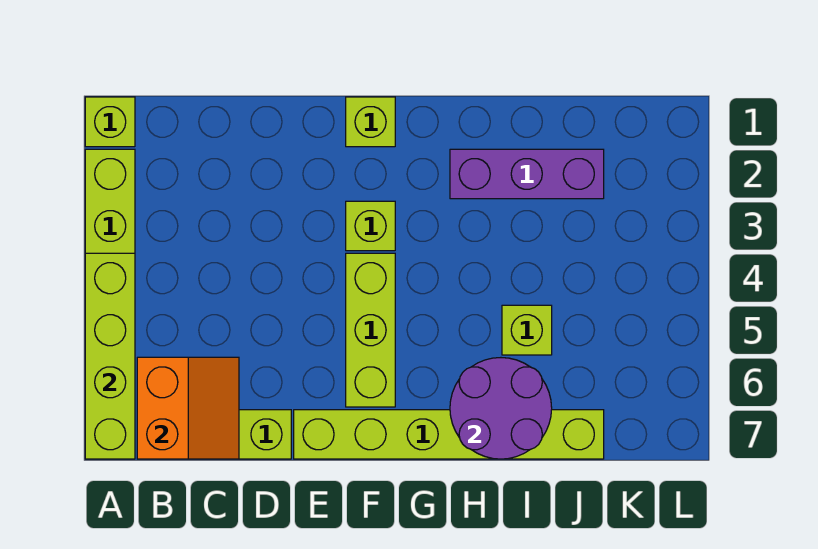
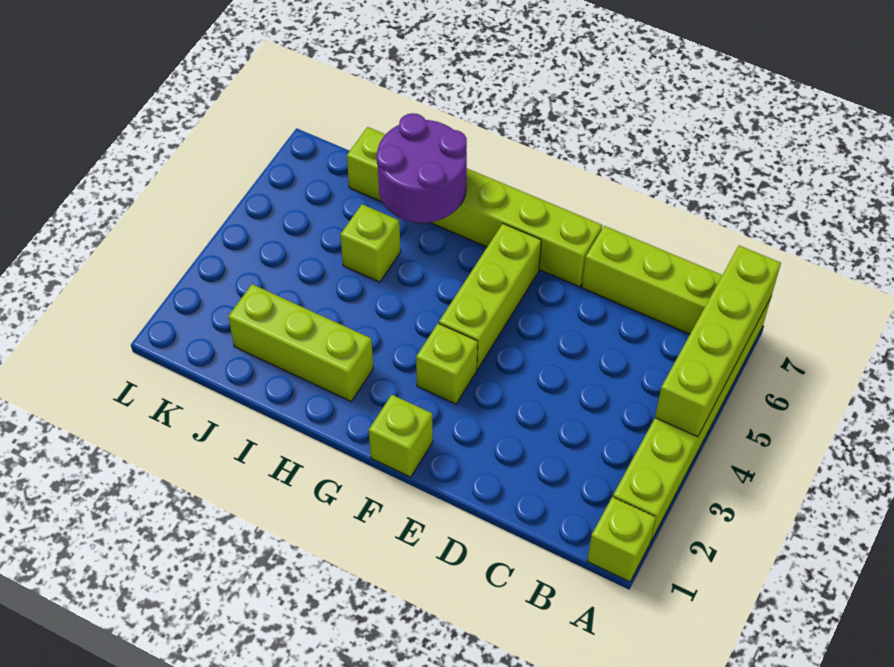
orange slope B6:C7 level 2 top B -> none
purple brick H2:J2 level 1 -> lime brick H2:J2 level 1

